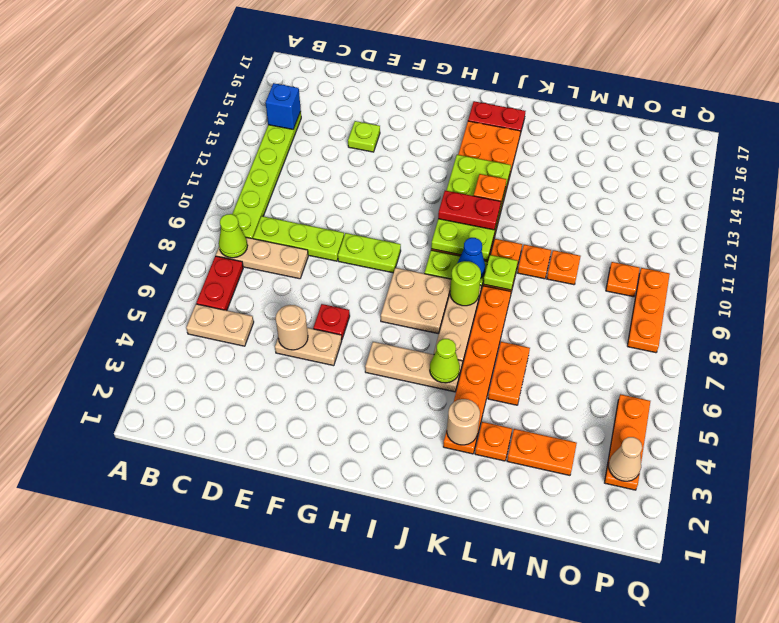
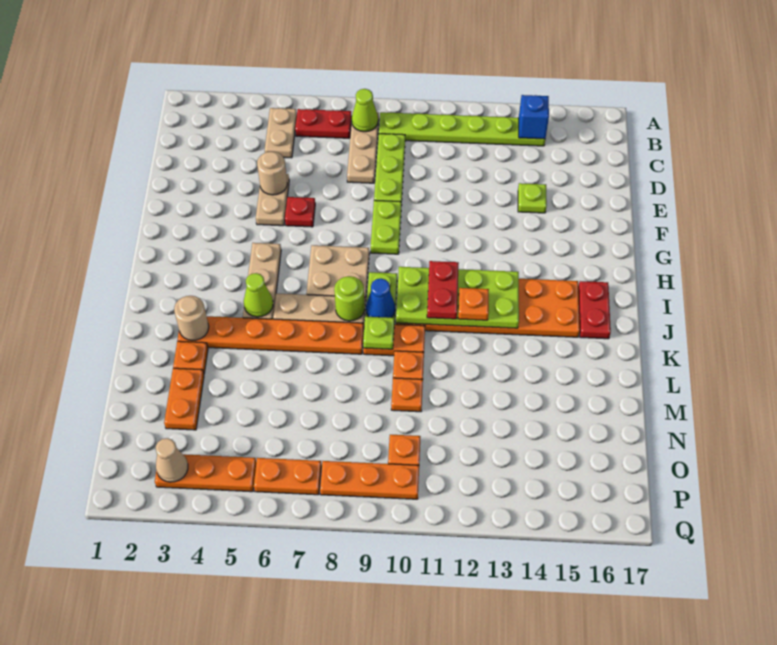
orange plate L5:L6 level 1 -> orange plate P6:P7 level 1

